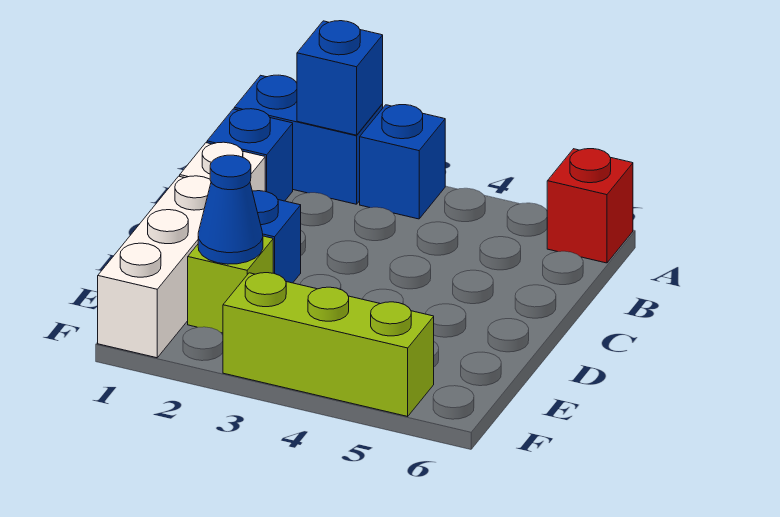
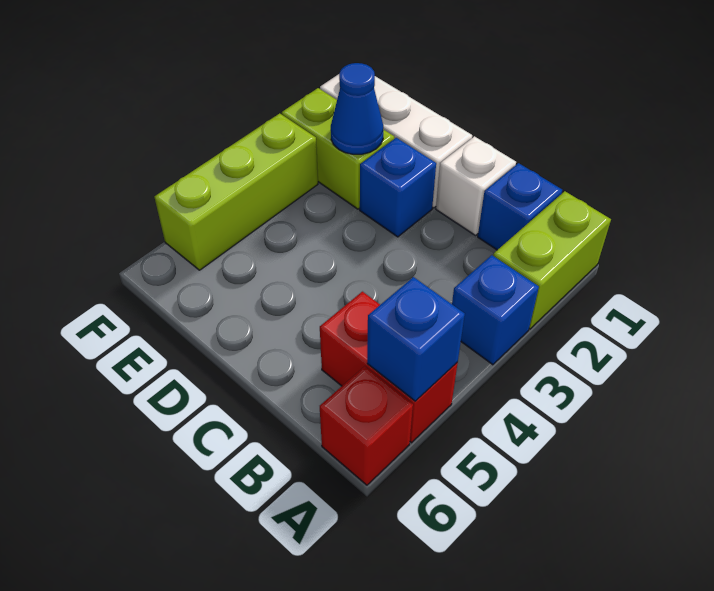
blue brick A1:A2 level 1 -> lime brick A1:A2 level 1
blue brick A2 level 2 -> blue brick A5 level 2
none -> red brick A5:B5 level 1
lime brick E2 level 1 -> lime brick E2:F2 level 1

